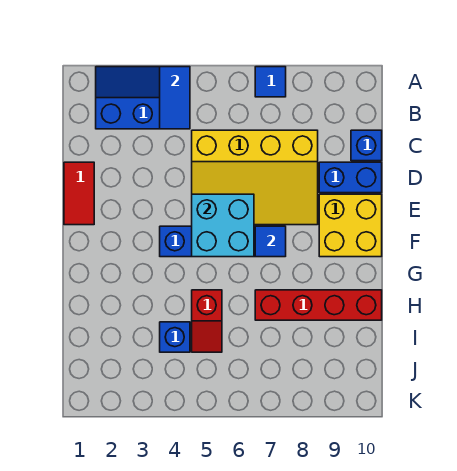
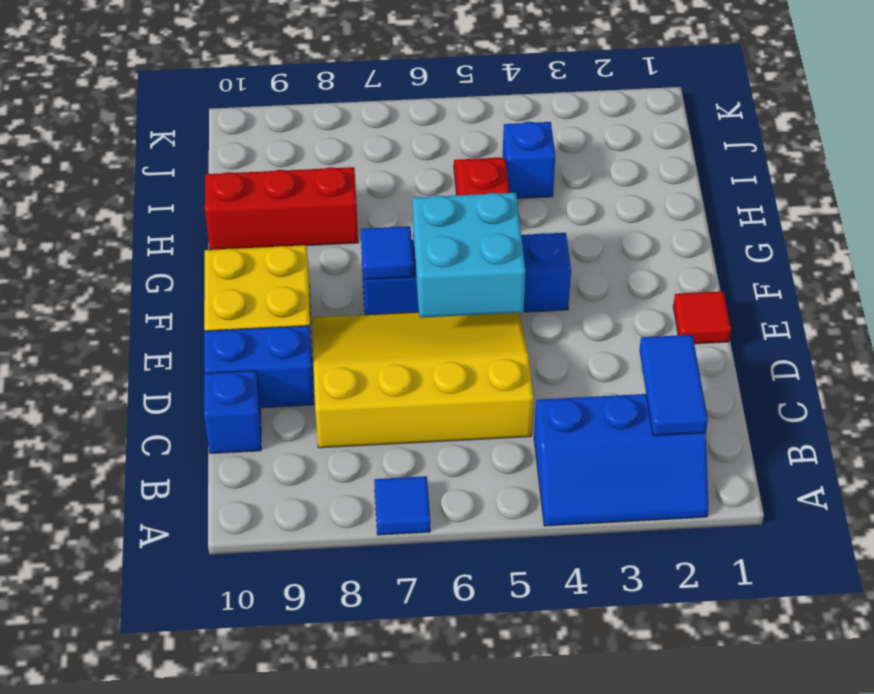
blue tile A4:B4 level 2 -> blue tile B2:C2 level 2
red tile D1:E1 level 1 -> red tile E1 level 1
red brick H7:H10 level 1 -> red brick H8:H10 level 1

